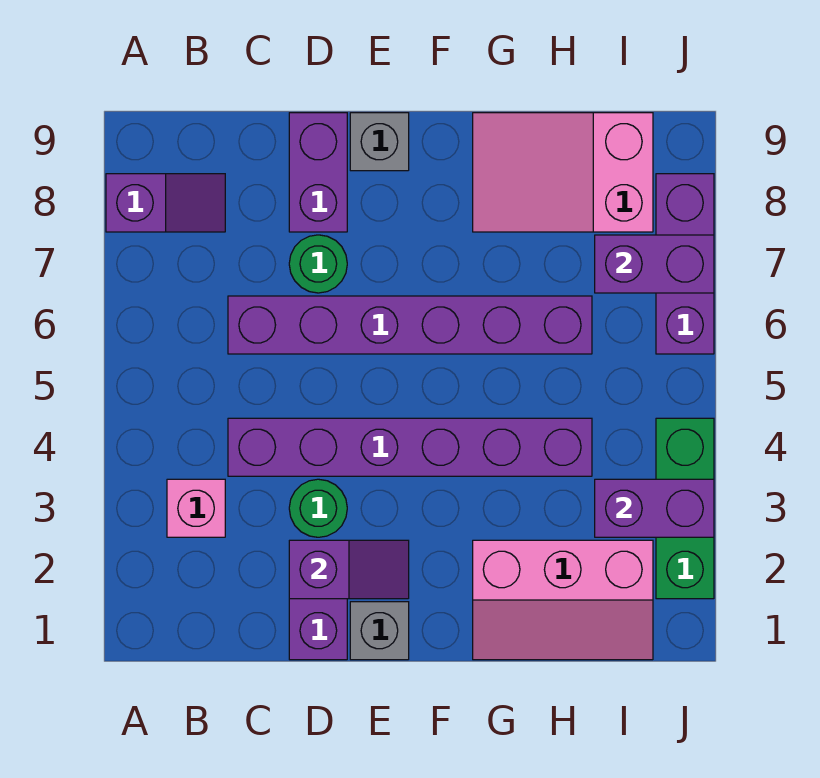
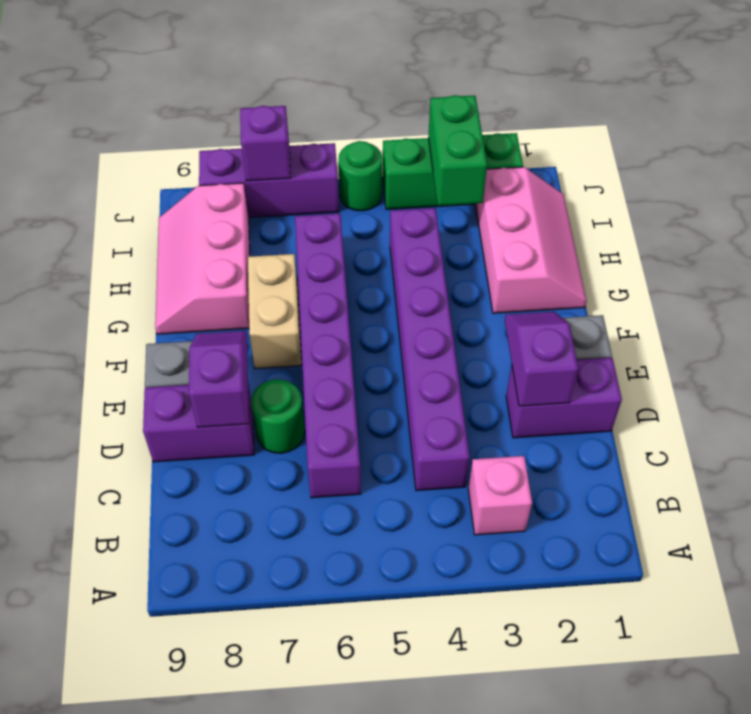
purple slope A8:B8 level 1 top A -> purple slope D8:E8 level 2 top D
green round brick D3 level 1 -> green round brick J5 level 1
none -> tan brick F7:G7 level 1
pink slope G8:I9 level 1 top I -> pink slope G8:I9 level 1 top 8
purple brick I3:J3 level 2 -> green brick I3:J3 level 2
purple brick I7:J7 level 2 -> purple brick J7 level 2

